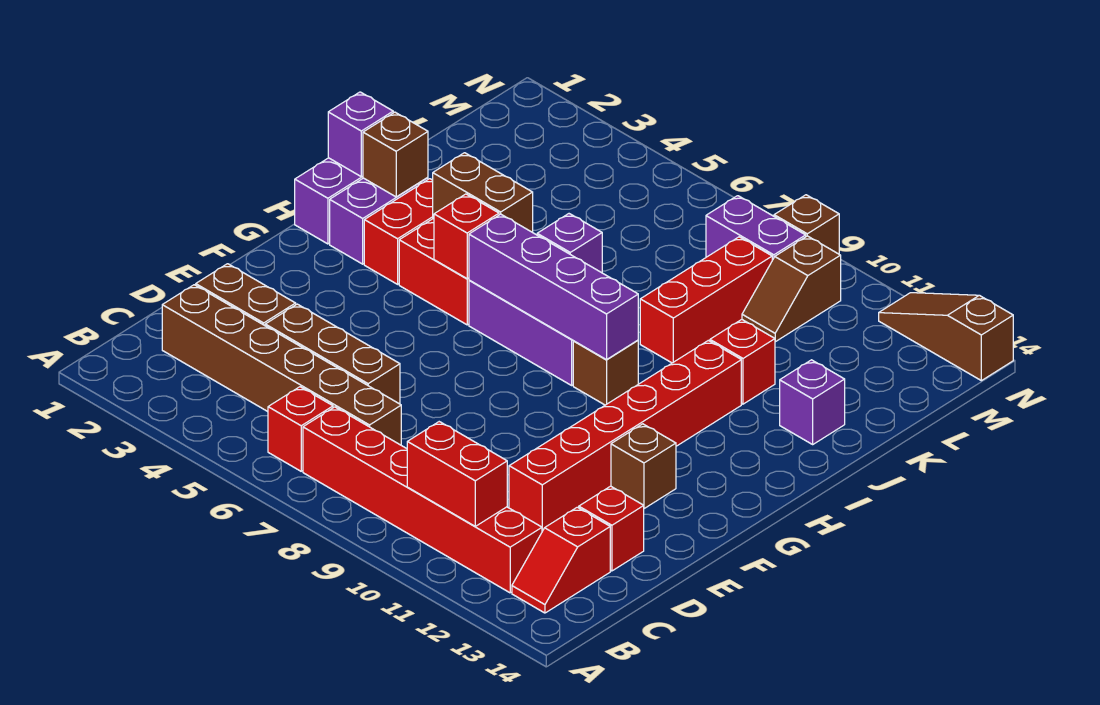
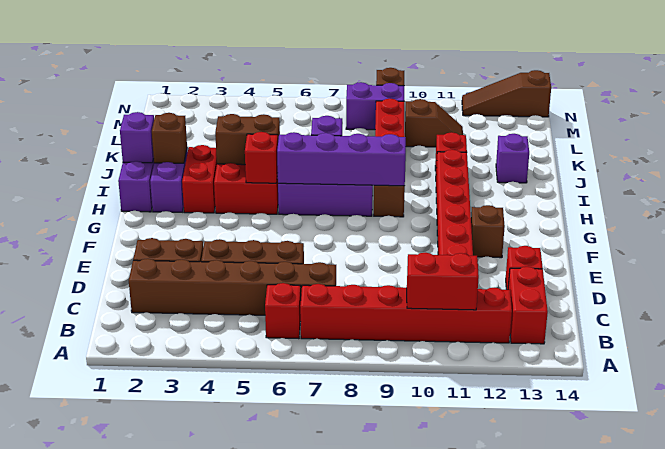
red slope B13:C13 level 1 top C -> red brick B13:C13 level 1
brown slope L10:M10 level 1 top M -> brown slope L10:L11 level 1 top 10

